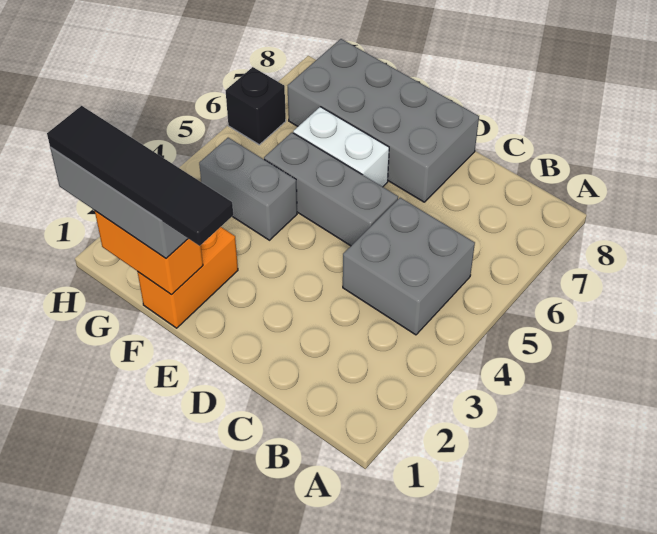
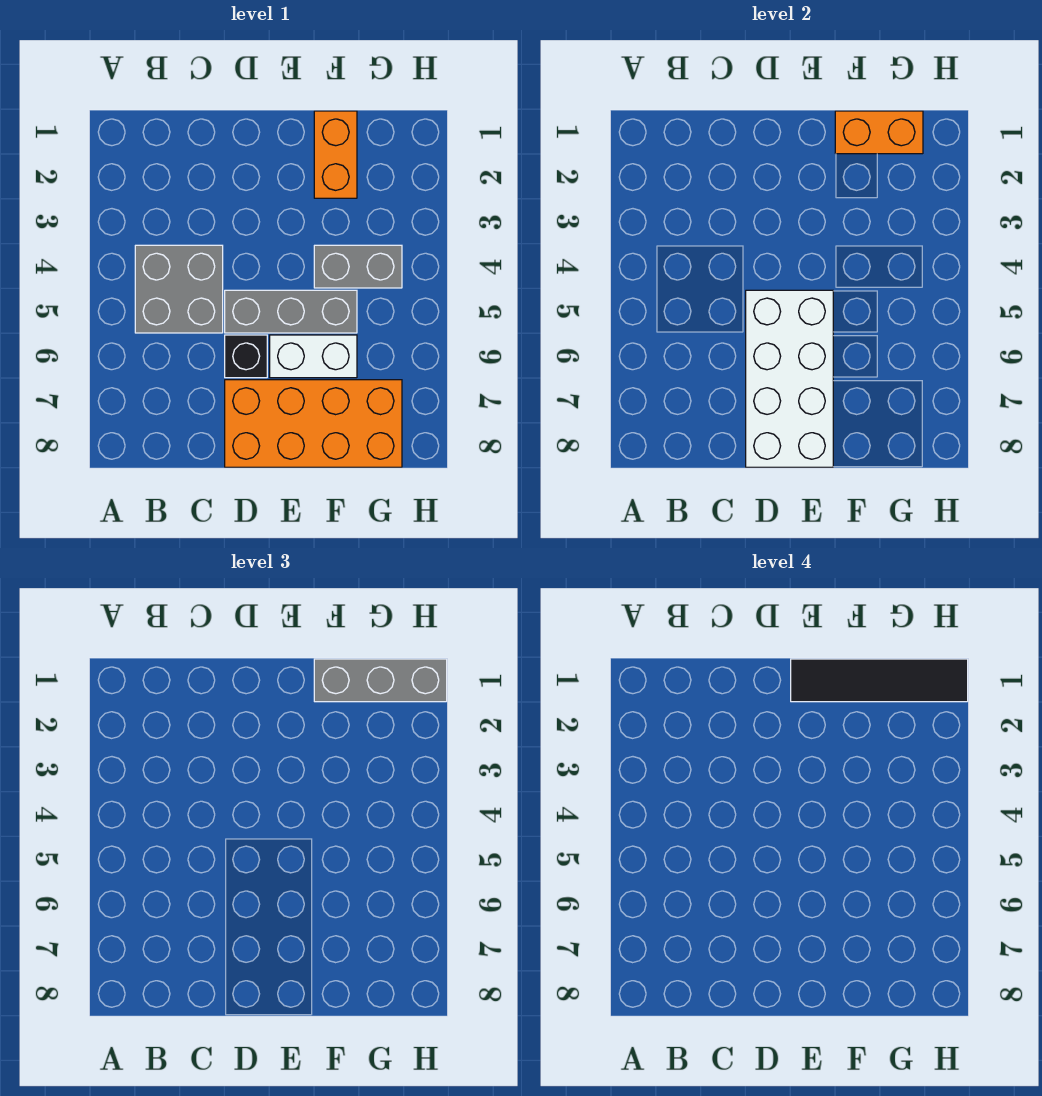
none -> white brick D5:E8 level 2
grey brick D7:G8 level 1 -> orange brick D7:G8 level 1
black brick H6 level 1 -> black brick D6 level 1

